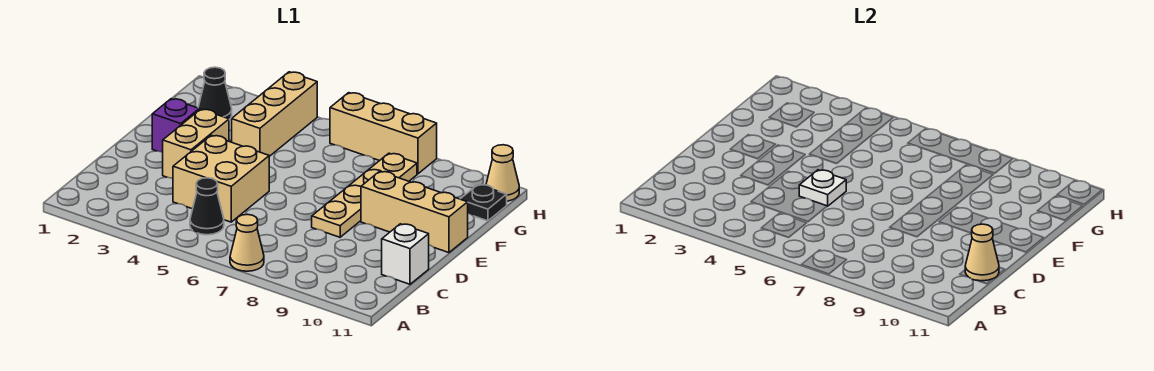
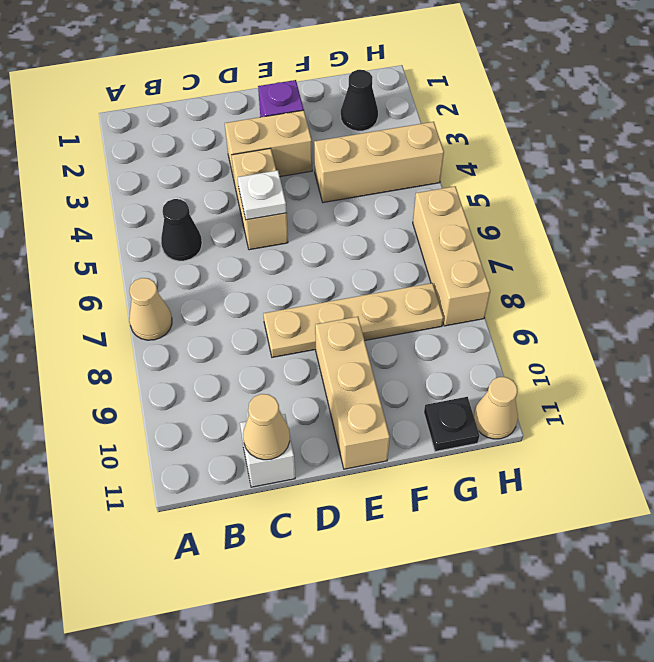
tan brick C4:D5 level 1 -> tan brick D4:D5 level 1

